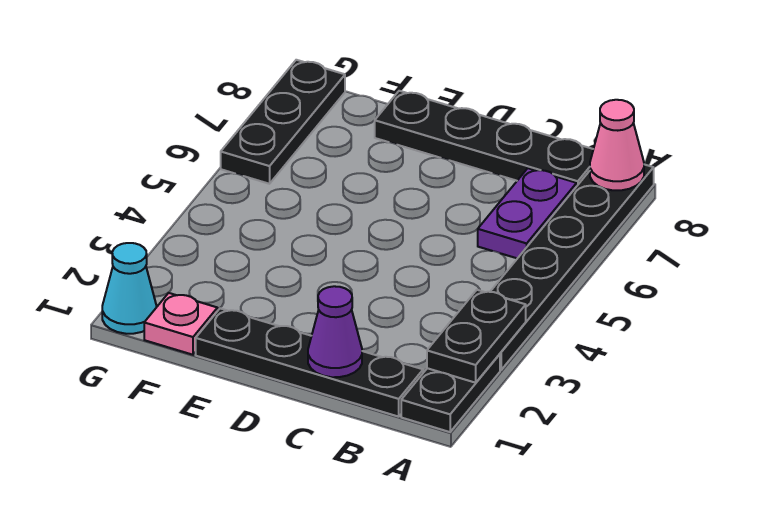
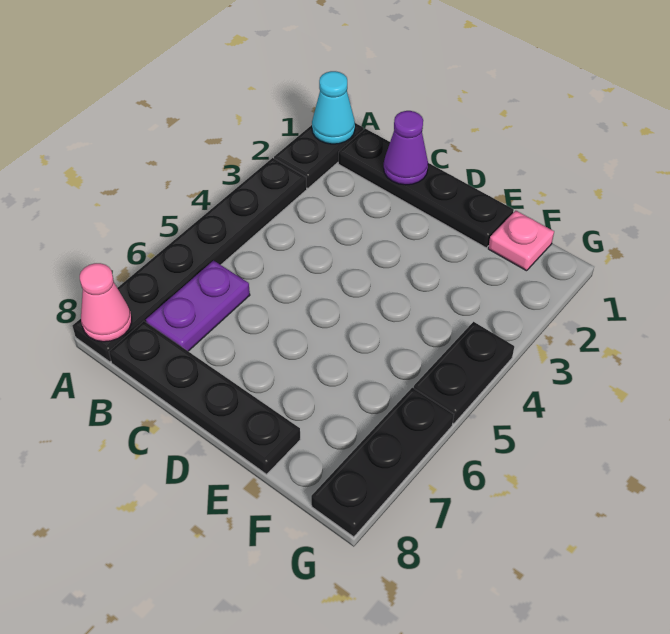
black plate A2:A3 level 2 -> black plate G4:G5 level 1
cyan cone G1 level 1 -> cyan cone A1 level 2

